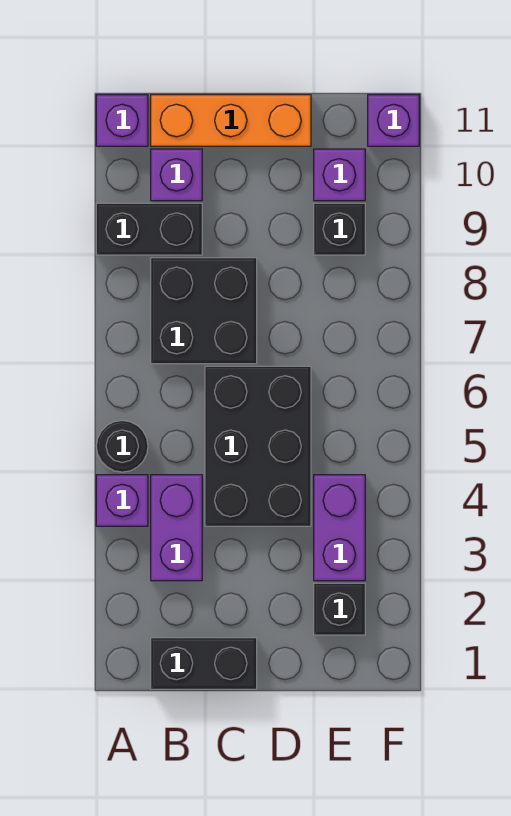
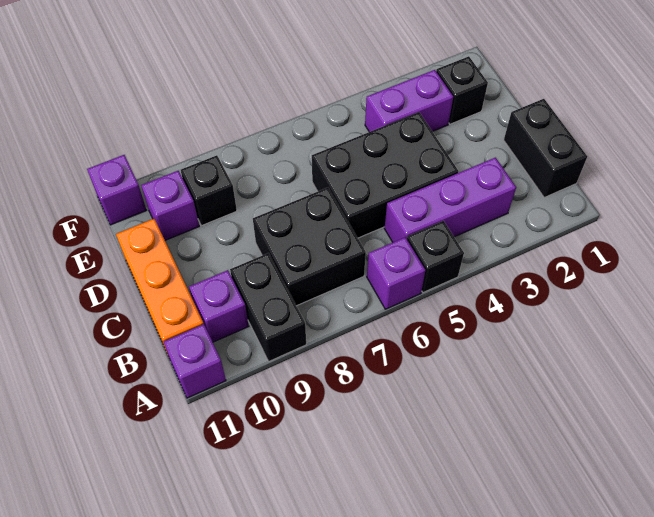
purple brick A4 level 1 -> purple brick A6 level 1
black round brick A5 level 1 -> black brick A5 level 1
purple brick B3:B4 level 1 -> purple brick B3:B5 level 1

